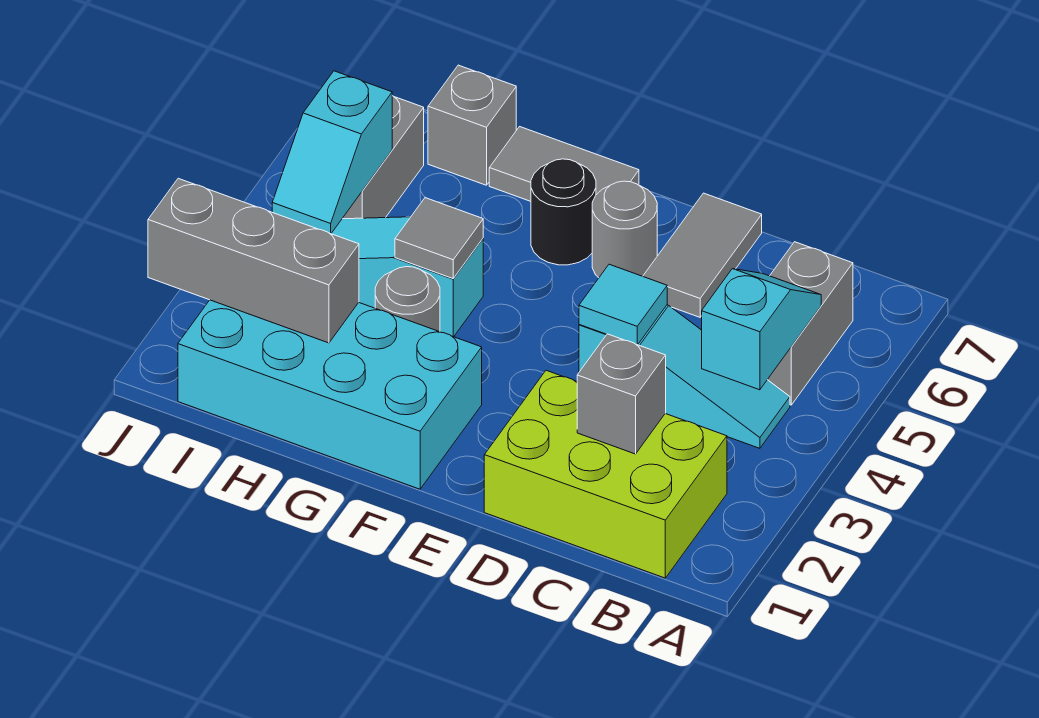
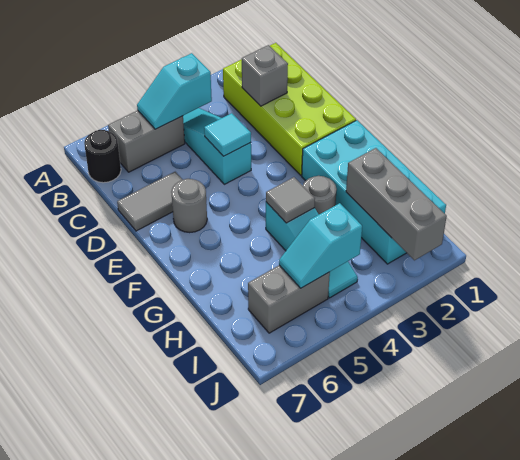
lime brick B1:D2 level 1 -> lime brick B1:E2 level 1
black round brick F6 level 1 -> black round brick B7 level 1
grey tile F7:G7 level 1 -> none
grey brick H7 level 1 -> none
cyan slope I4:I5 level 2 top 5 -> cyan slope I4:I5 level 2 top 4

